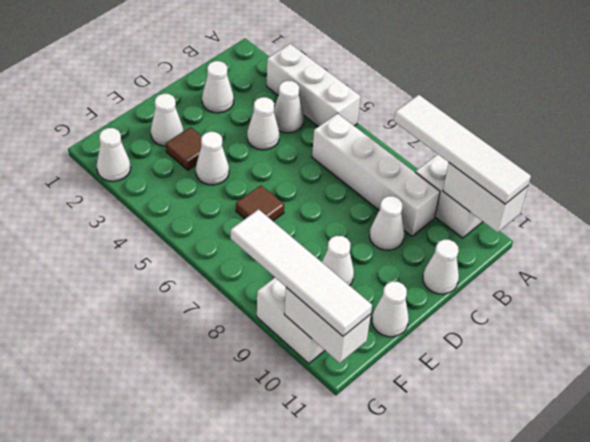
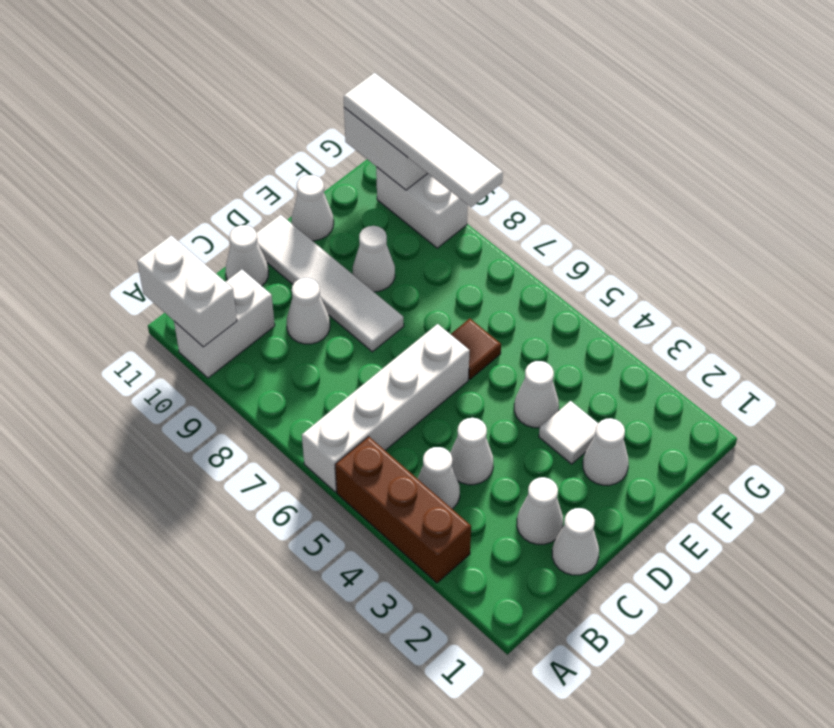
white brick A3:A5 level 1 -> brown brick A3:A5 level 1
white tile A8:A11 level 3 -> white tile D8:D11 level 1
white brick A9:A10 level 1 -> white brick A10:B10 level 1
white brick B6:B9 level 1 -> white brick A6:D6 level 1
brown tile E3 level 1 -> white tile E3 level 1
white cone G2 level 1 -> white cone C1 level 1

